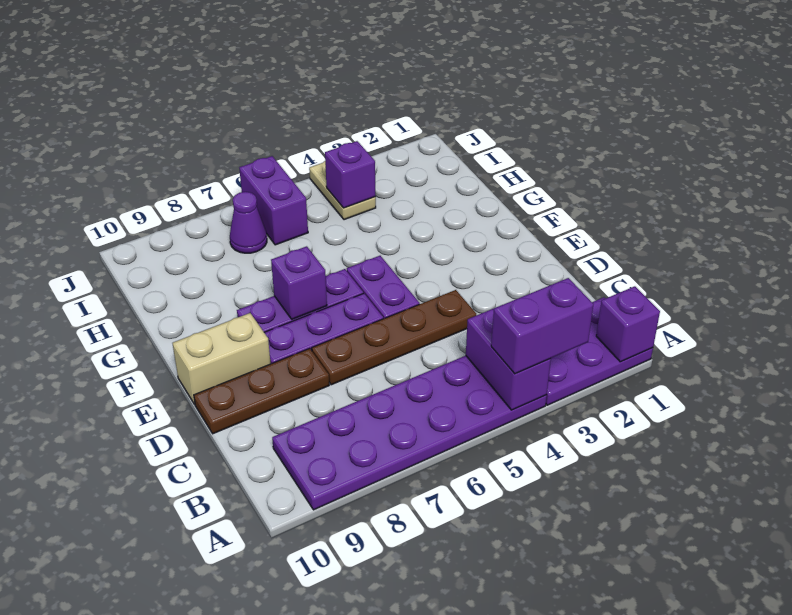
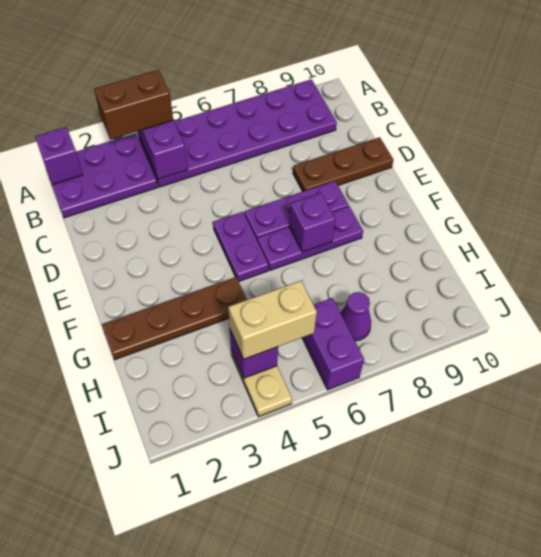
purple brick A3:A4 level 3 -> brown brick A3:A4 level 3
brown plate D4:D7 level 1 -> brown plate G1:G4 level 1
tan brick E9:E10 level 1 -> tan brick I4:I5 level 3

